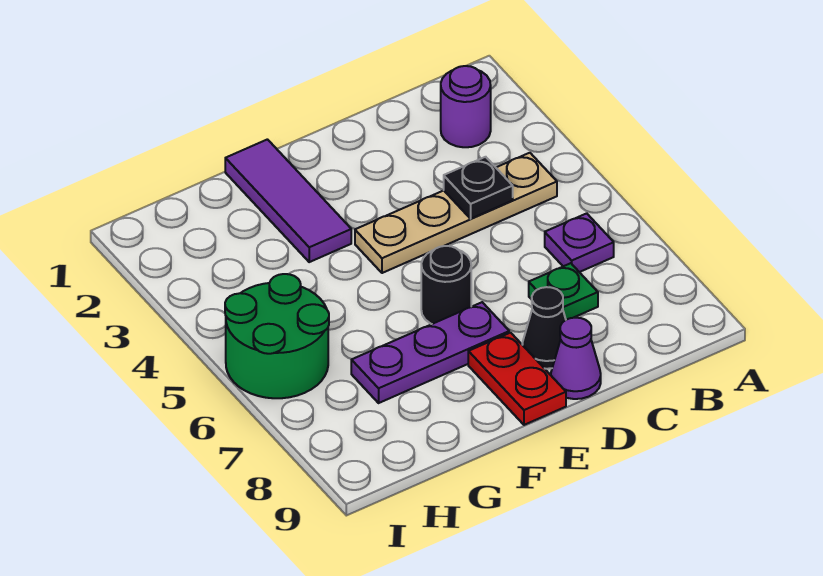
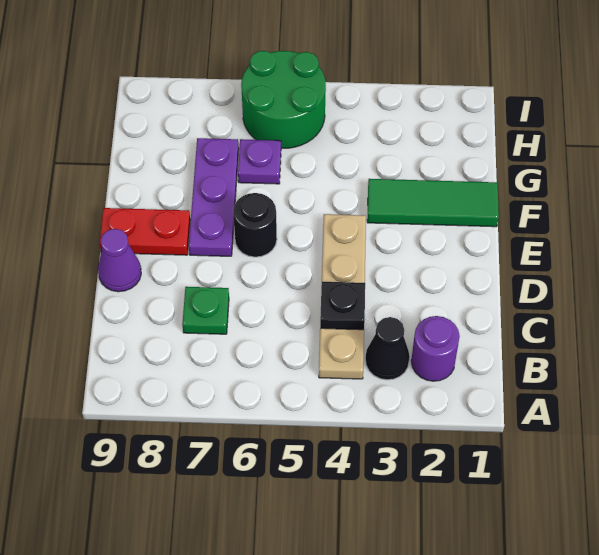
purple plate B6 level 1 -> purple plate G6 level 1
black cone D8 level 1 -> black cone B3 level 1
purple tile F1:F3 level 1 -> green tile F1:F3 level 1

